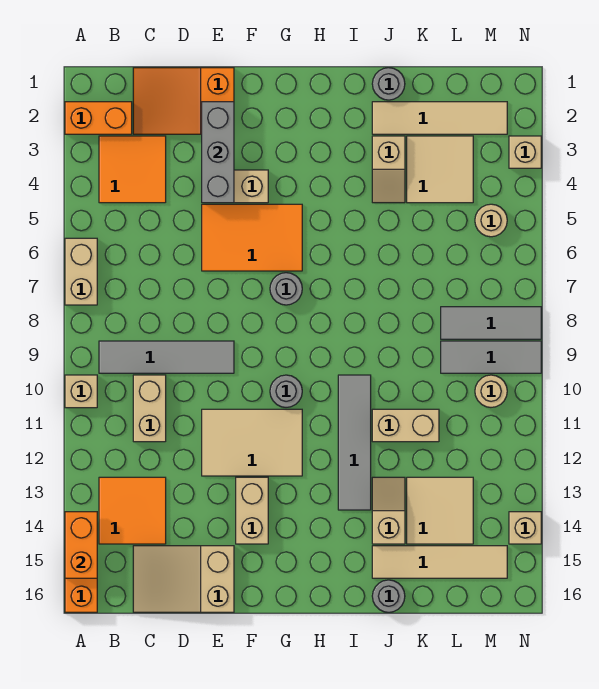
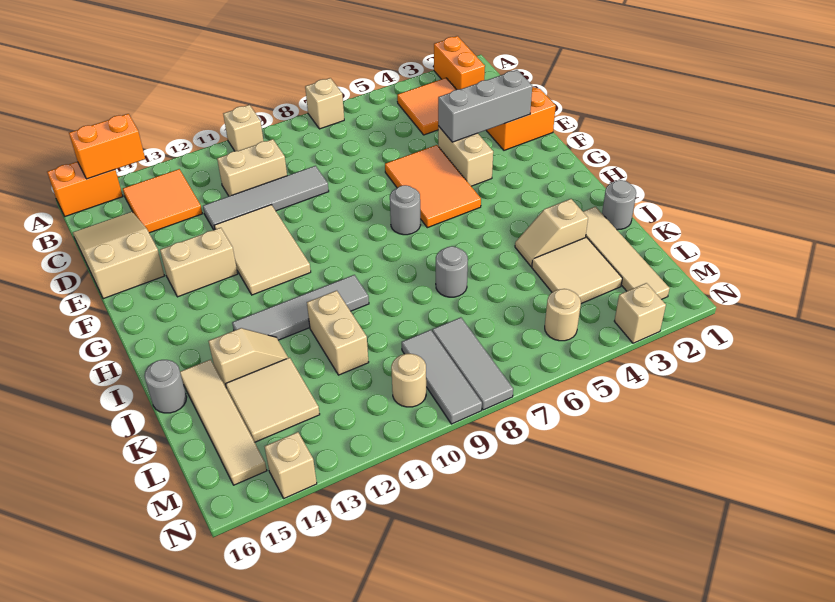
tan brick A6:A7 level 1 -> tan brick A7 level 1
grey tile B9:E9 level 1 -> grey tile D9:D12 level 1
grey round brick G10 level 1 -> grey round brick J7 level 1

